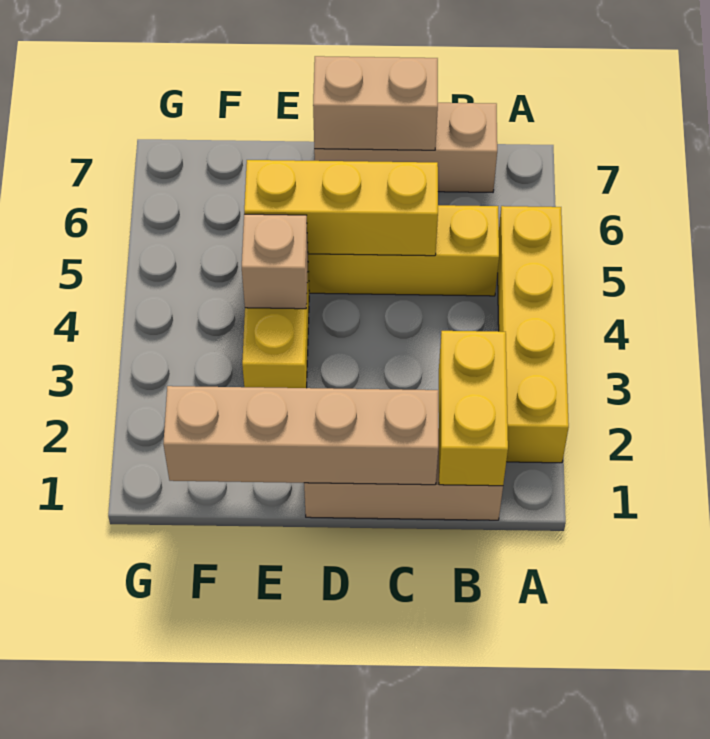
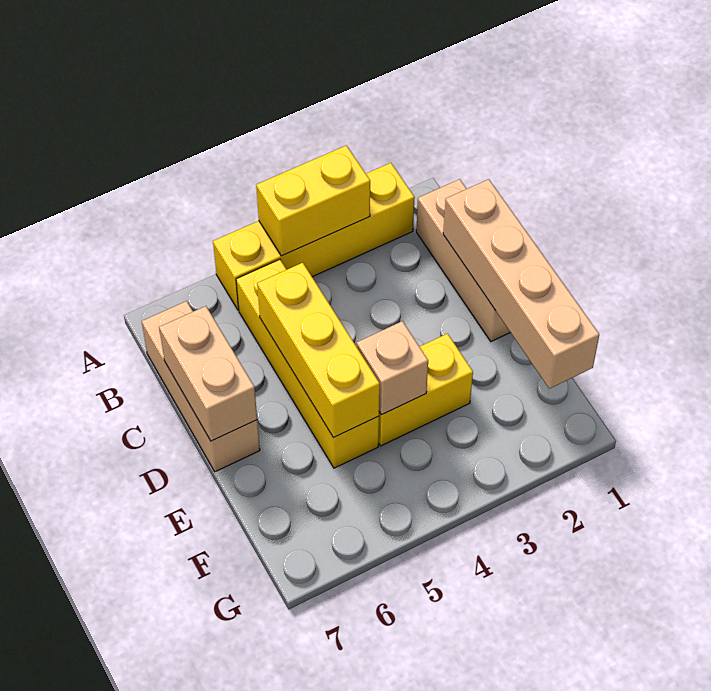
yellow brick B1:B2 level 2 -> yellow brick A3:A4 level 2

